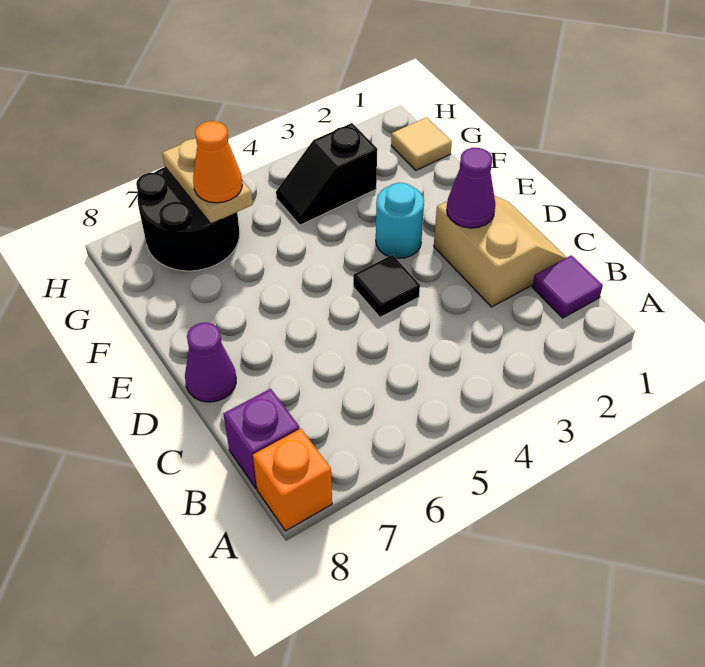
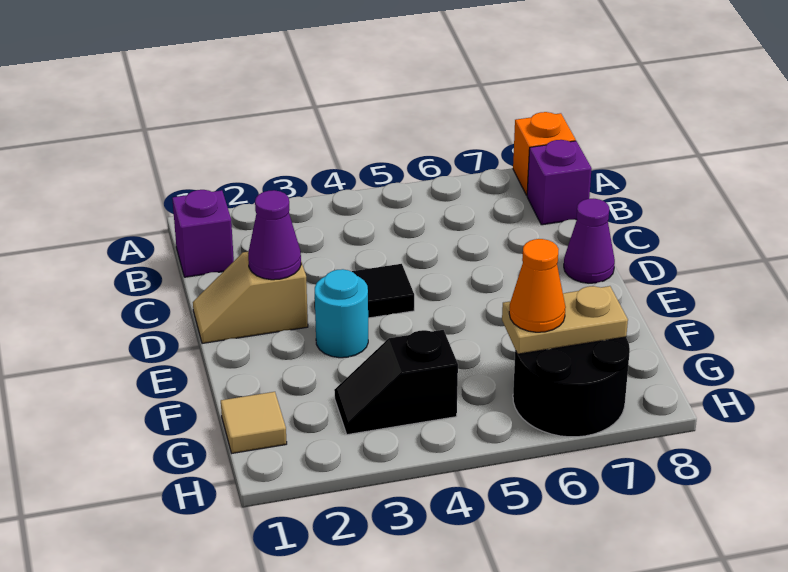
purple tile B1 level 1 -> purple brick B1 level 1
tan slope C1:D2 level 1 top 2 -> tan slope D1:D2 level 1 top 2
black slope G3:G4 level 1 top 3 -> black slope G3:G4 level 1 top 4
tan plate G6:H6 level 2 -> tan plate G6:G7 level 2

